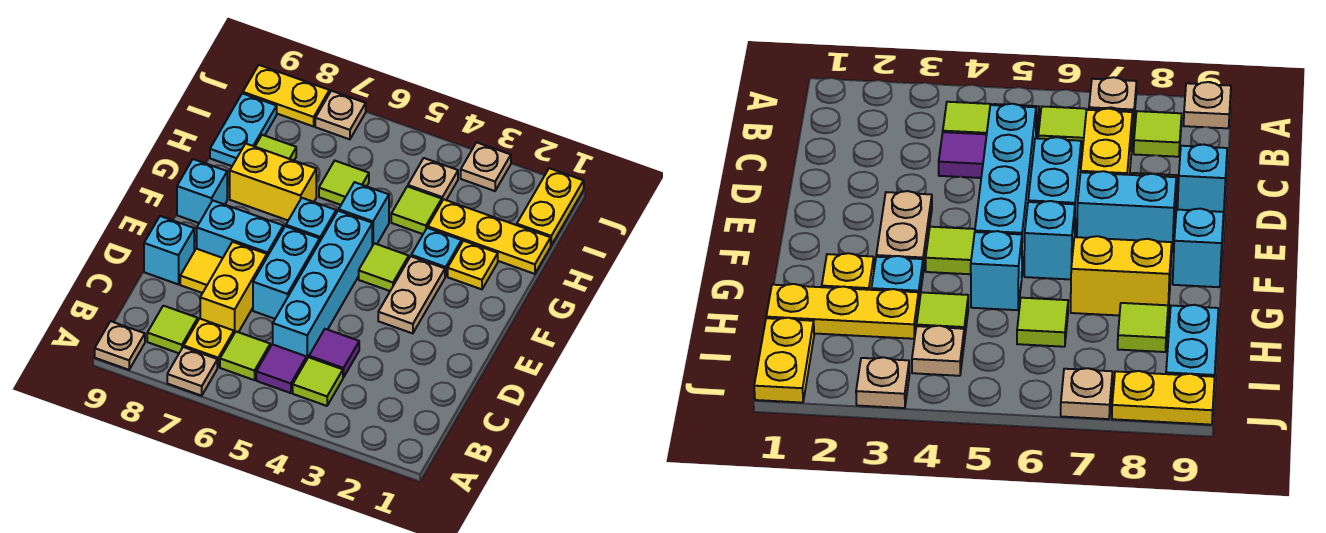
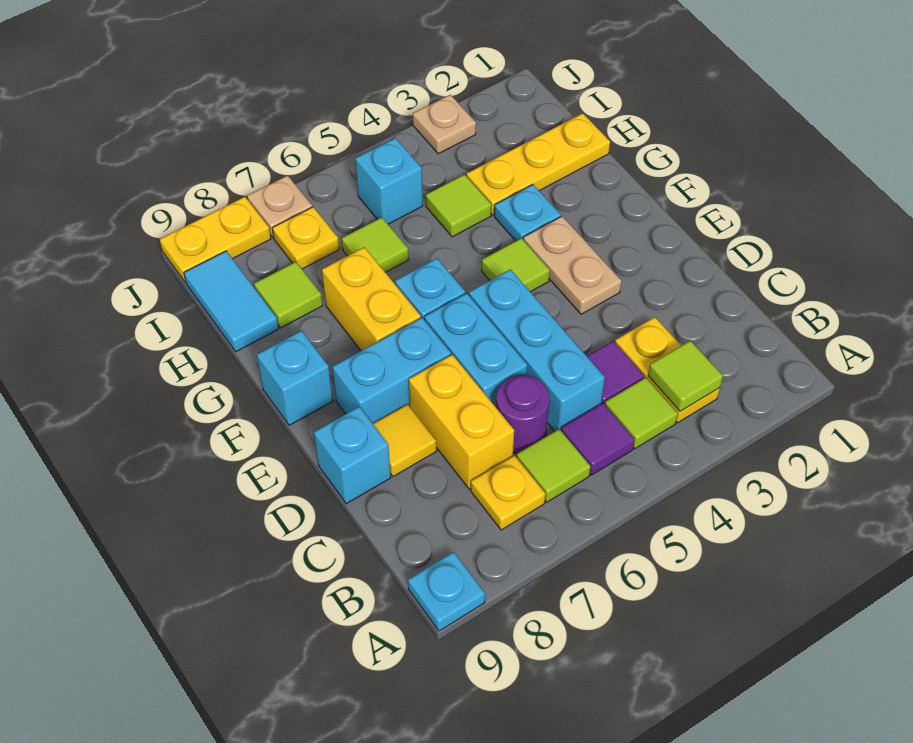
tan plate A7 level 1 -> none
tan plate A9 level 1 -> cyan plate A9 level 1
lime tile B8 level 1 -> lime tile B3 level 2
cyan brick C5:F5 level 1 -> cyan brick C5:E5 level 1
none -> purple round brick C6 level 1
yellow plate G2 level 1 -> yellow plate I7 level 1
cyan brick G5 level 1 -> cyan brick I5 level 1
yellow brick G7:G8 level 1 -> yellow brick F7:G7 level 1
cyan plate H9:I9 level 1 -> cyan tile H9:I9 level 1
yellow plate I1:J1 level 1 -> yellow plate B3:C3 level 1
tan plate I4 level 1 -> none

